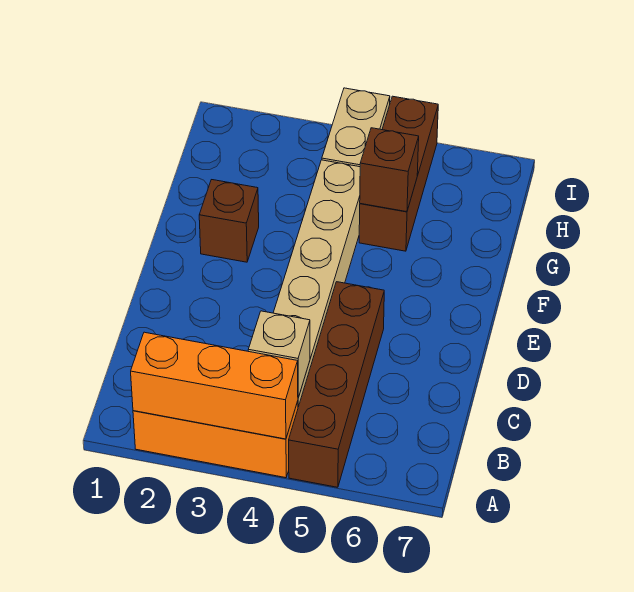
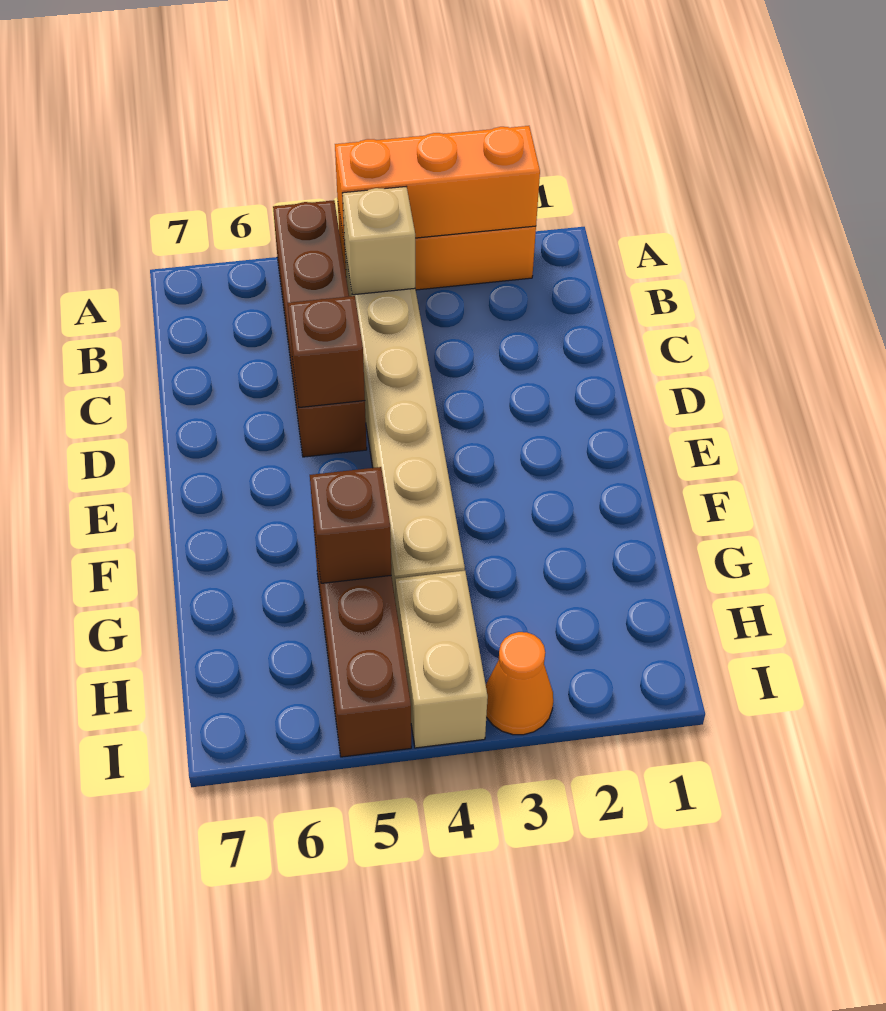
brown brick F2 level 1 -> brown brick D5 level 2
none -> orange cone I3 level 1

